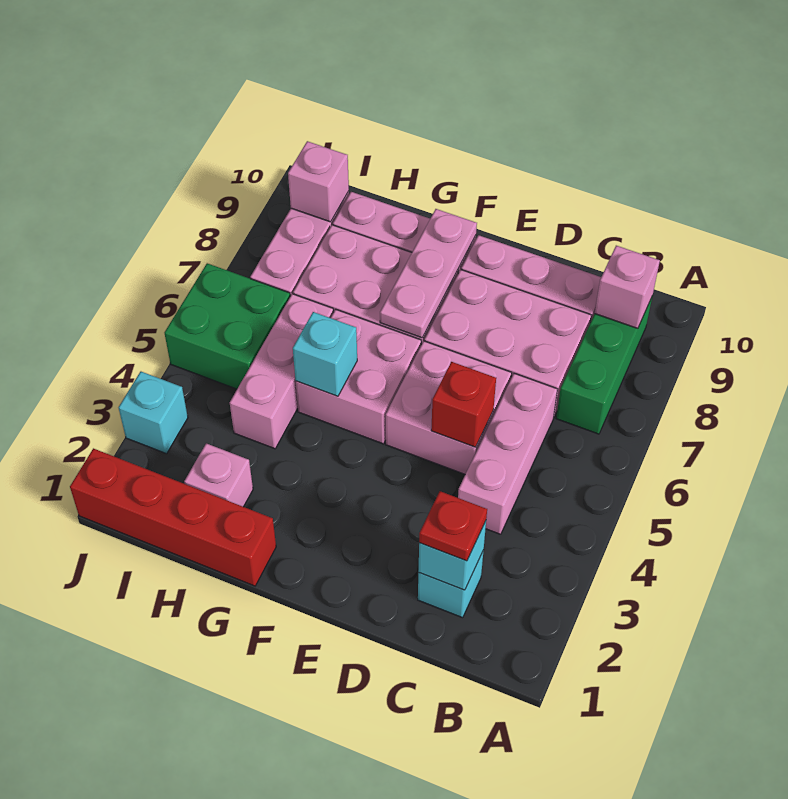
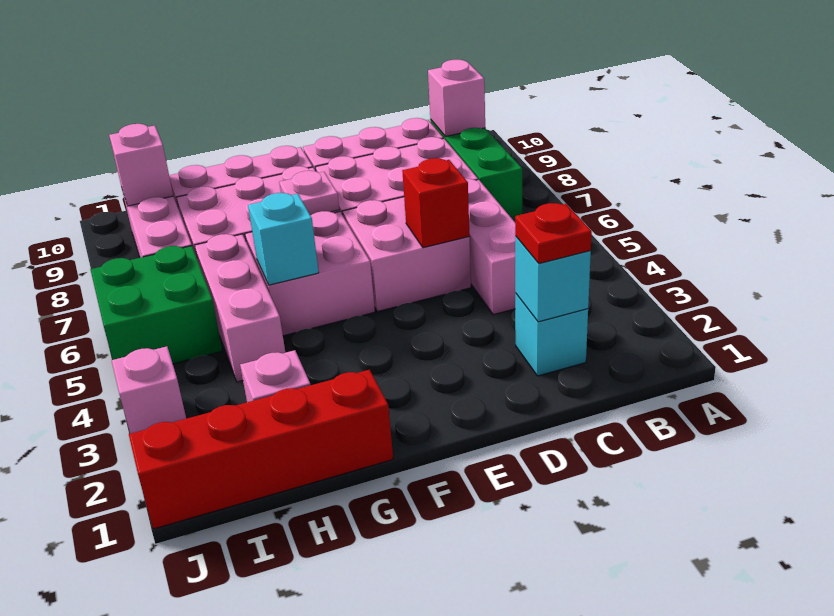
pink plate F7:F9 level 2 -> pink plate F7 level 2
cyan brick J3 level 1 -> pink brick J3 level 1

